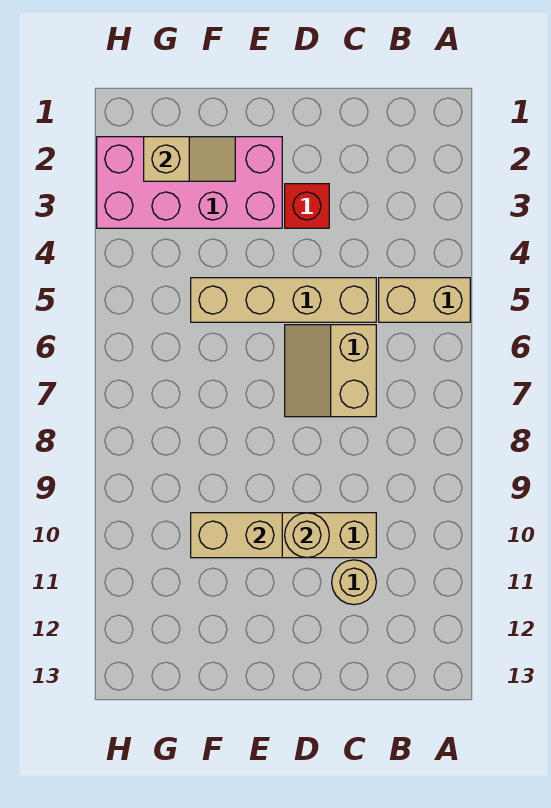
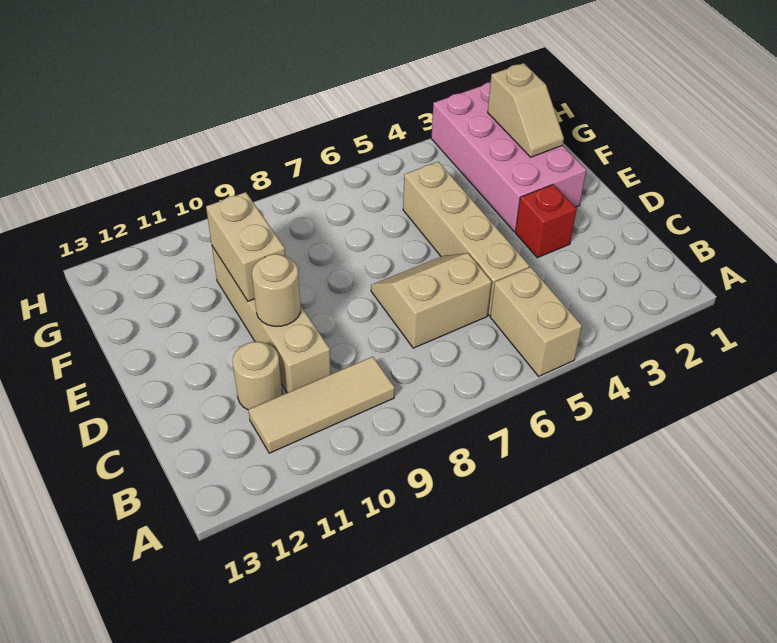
none -> tan tile B9:B11 level 1

